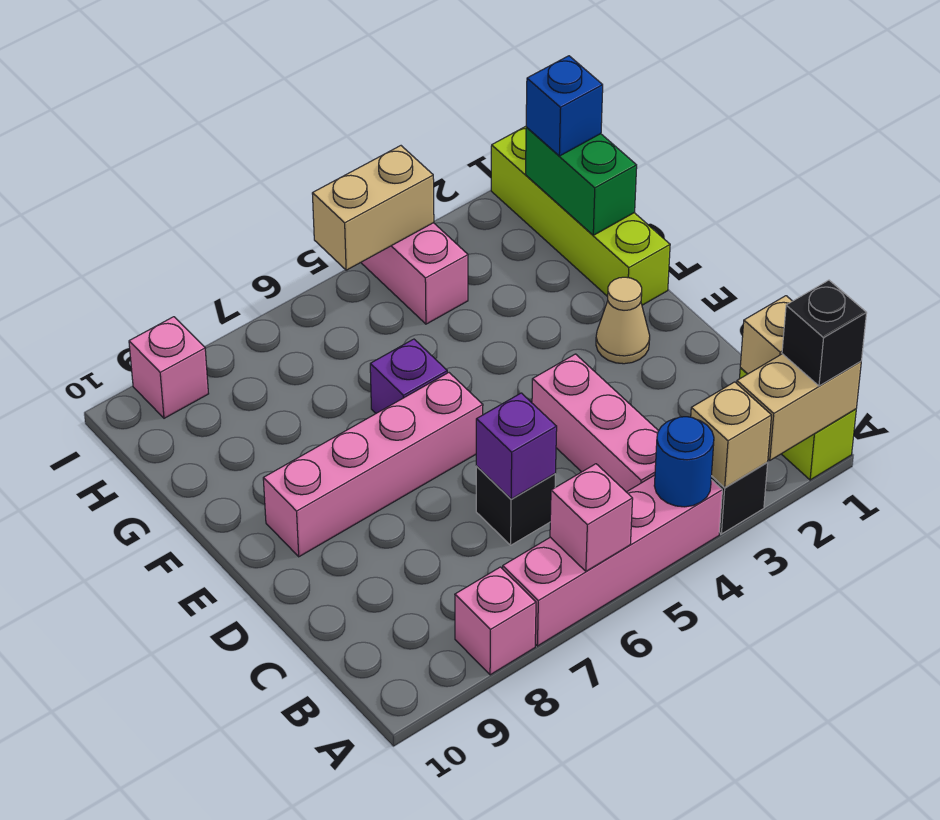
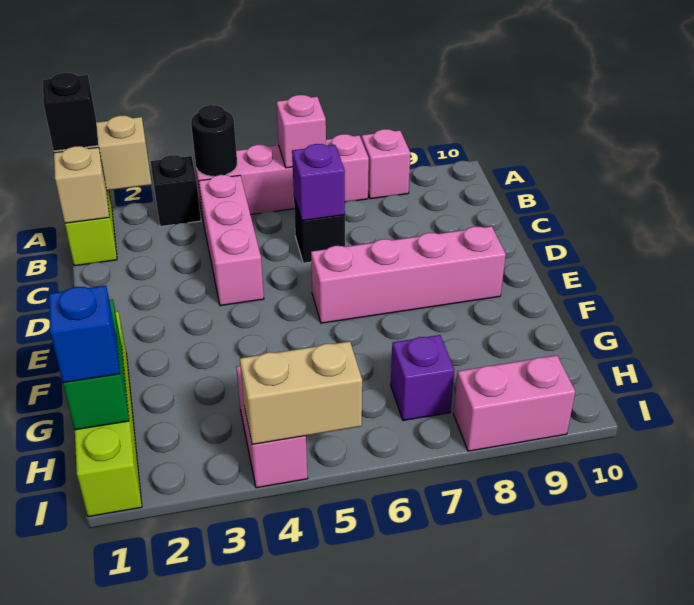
tan brick A3 level 2 -> none
blue round brick A4 level 2 -> black round brick A4 level 2
tan cone E2 level 1 -> none
purple brick F6 level 1 -> purple brick H7 level 1
pink brick I9 level 1 -> pink brick I8:I9 level 1

